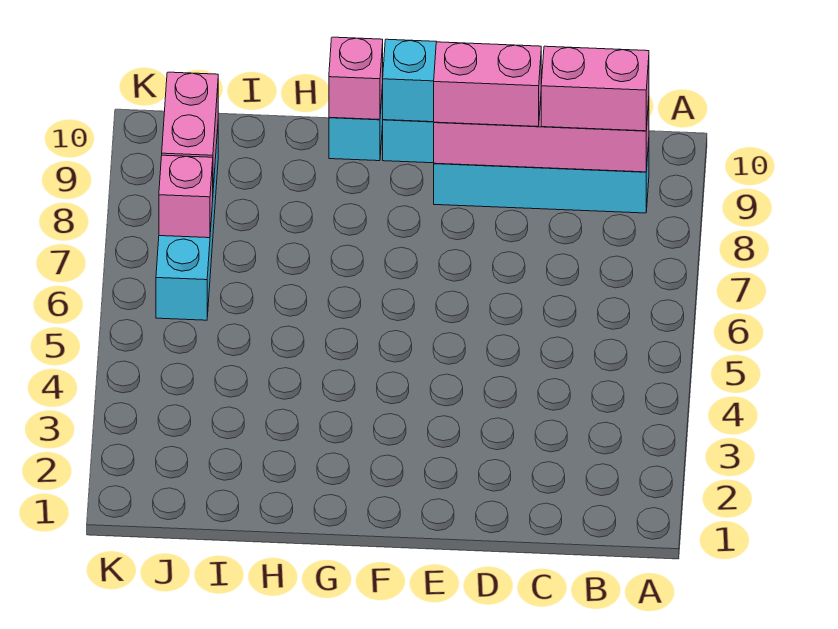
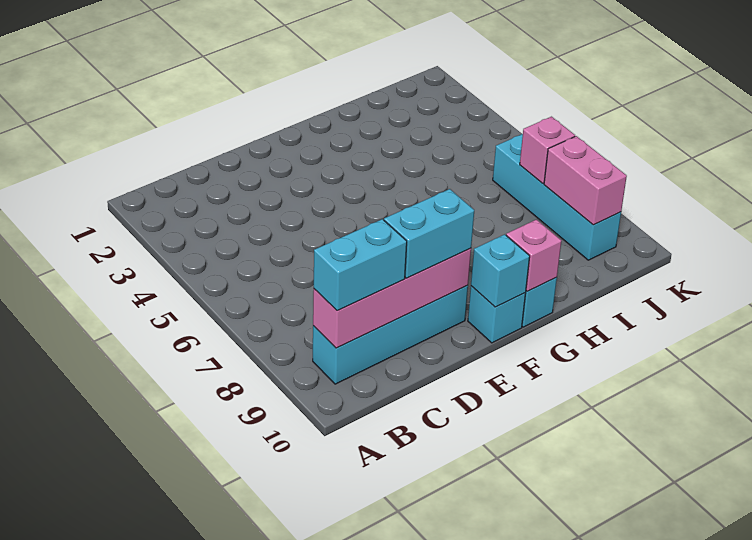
pink brick B9:C9 level 3 -> cyan brick B9:C9 level 3
pink brick D9:E9 level 3 -> cyan brick D9:E9 level 3

